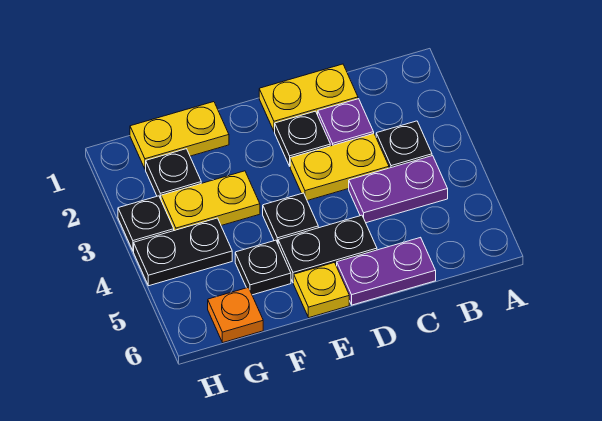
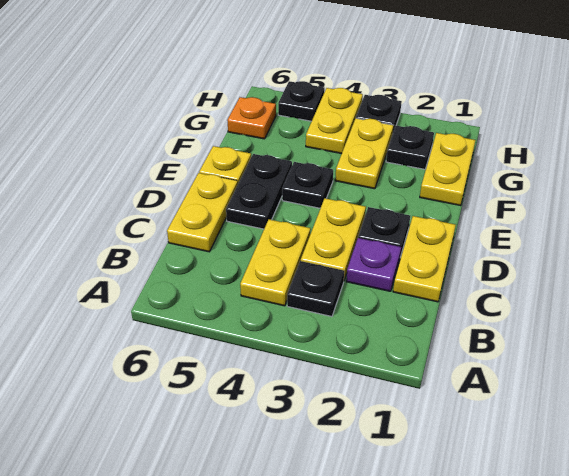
purple plate B4:C4 level 1 -> yellow plate B4:C4 level 1
purple plate C6:D6 level 1 -> yellow plate C6:D6 level 1
black plate F5 level 1 -> black plate H5 level 1
black plate G4:H4 level 1 -> yellow plate G4:H4 level 1

